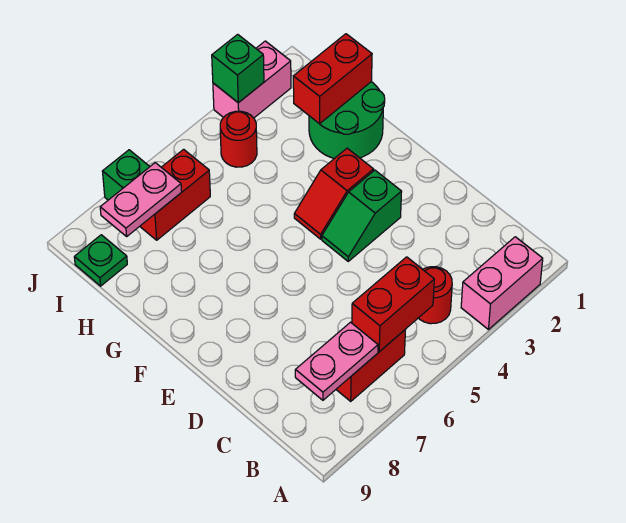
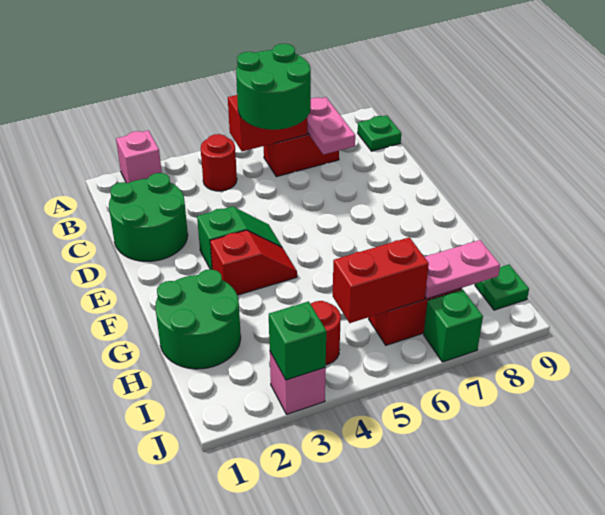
pink brick A2:A3 level 1 -> pink brick A2 level 1
none -> green round brick B5:C6 level 3
pink plate B7:B8 level 2 -> pink plate B7:C7 level 2
none -> green plate B9 level 1
none -> green round brick C1:D2 level 1
red brick H1:H2 level 2 -> red brick I5:I6 level 2
pink brick J2:J3 level 1 -> pink brick J3 level 1

